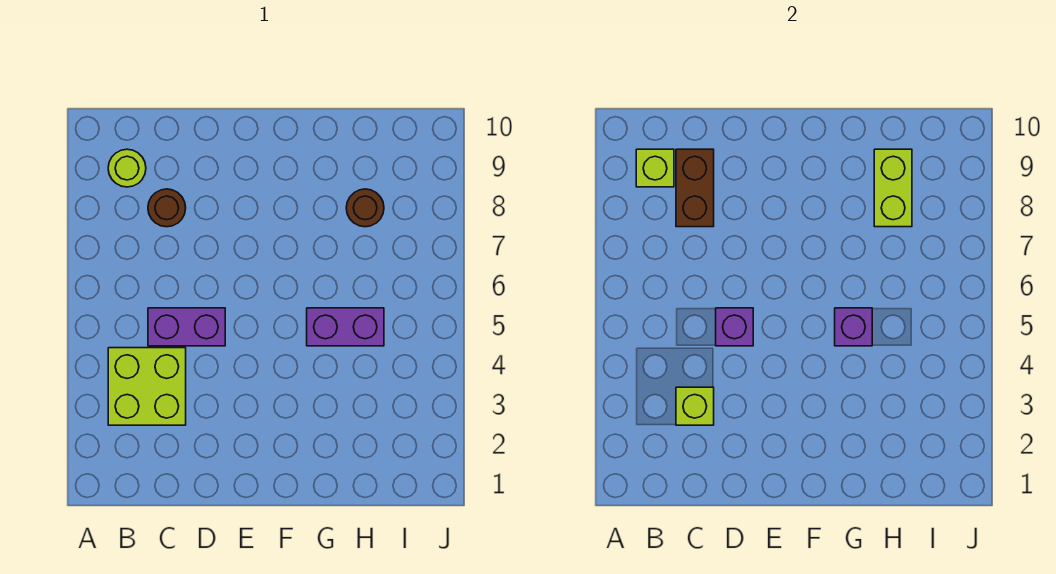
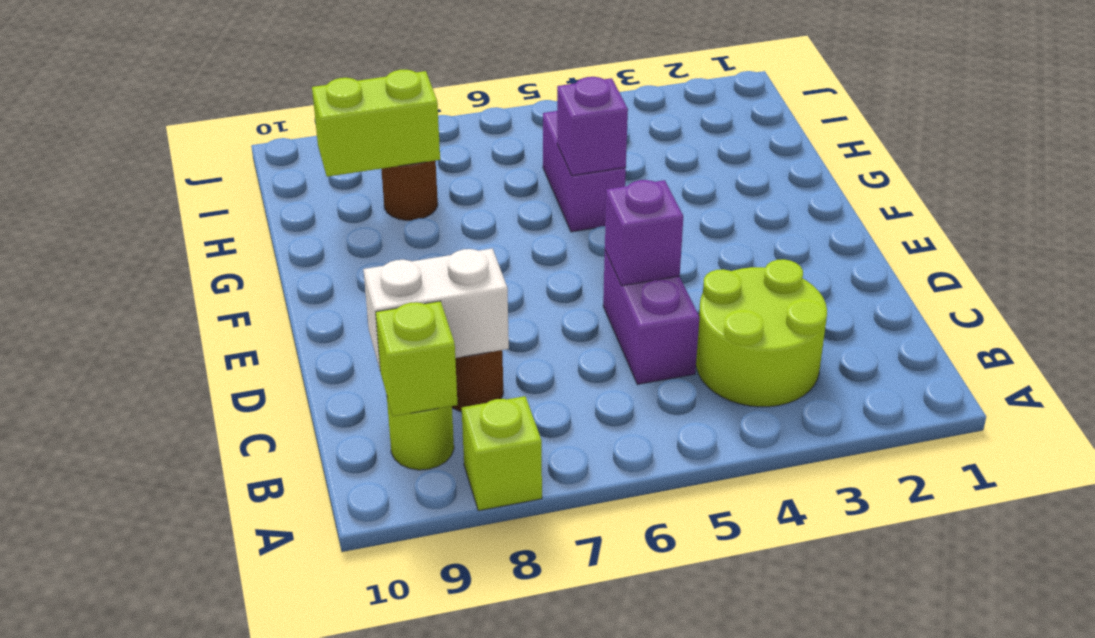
lime brick B3:C4 level 1 -> lime round brick B3:C4 level 1
lime brick C3 level 2 -> lime brick A8 level 1
brown brick C8:C9 level 2 -> white brick C8:C9 level 2

